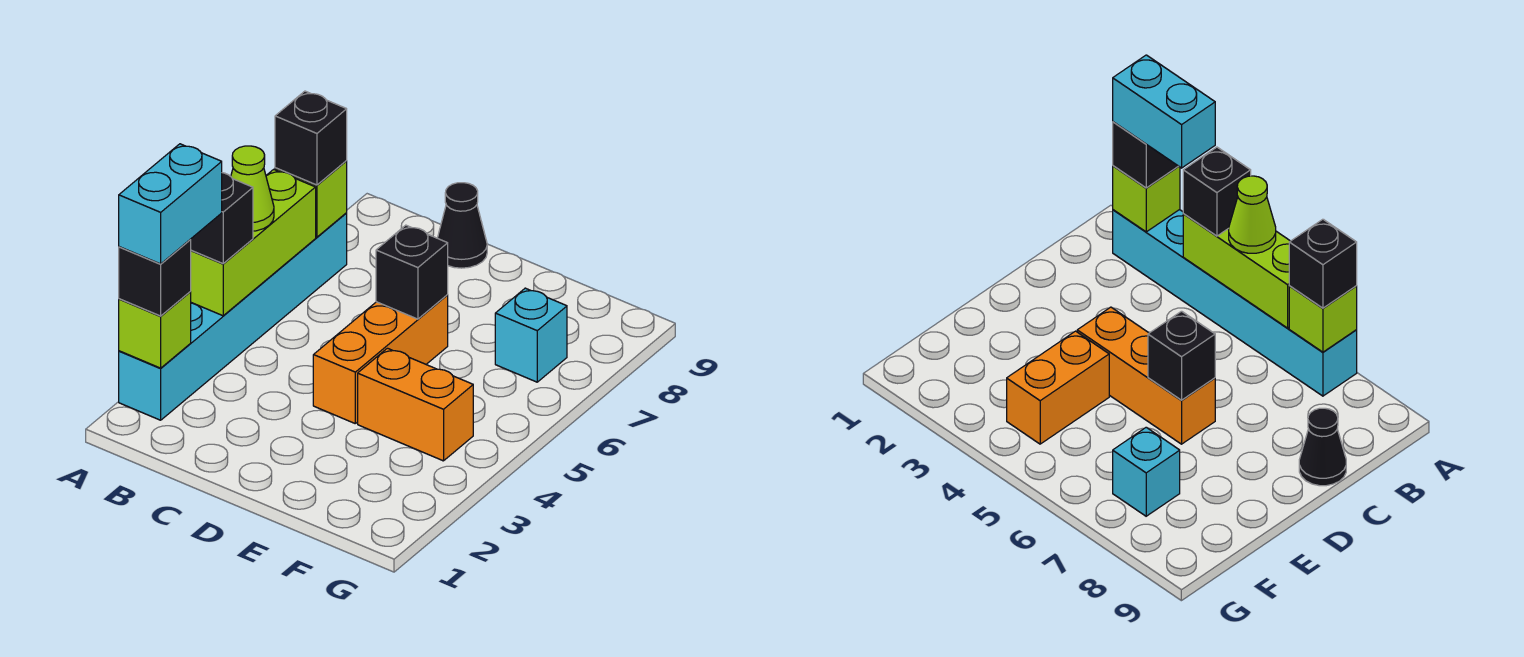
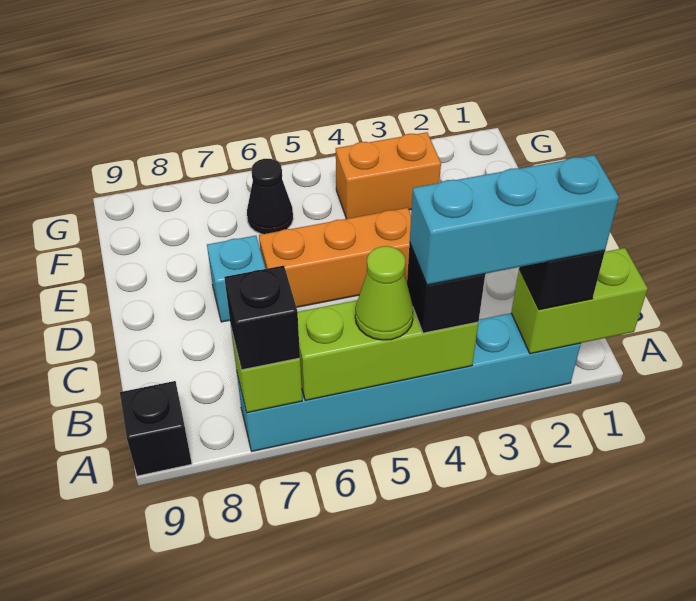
lime brick A2 level 2 -> lime brick A1:A2 level 2
cyan brick A2:A3 level 4 -> cyan brick A2:A4 level 4
black cone C9 level 1 -> black cone F6 level 1
black brick D6 level 2 -> black brick A9 level 1
orange brick E4:F4 level 1 -> orange brick F3:F4 level 1
cyan brick F7 level 1 -> cyan brick D7 level 1

